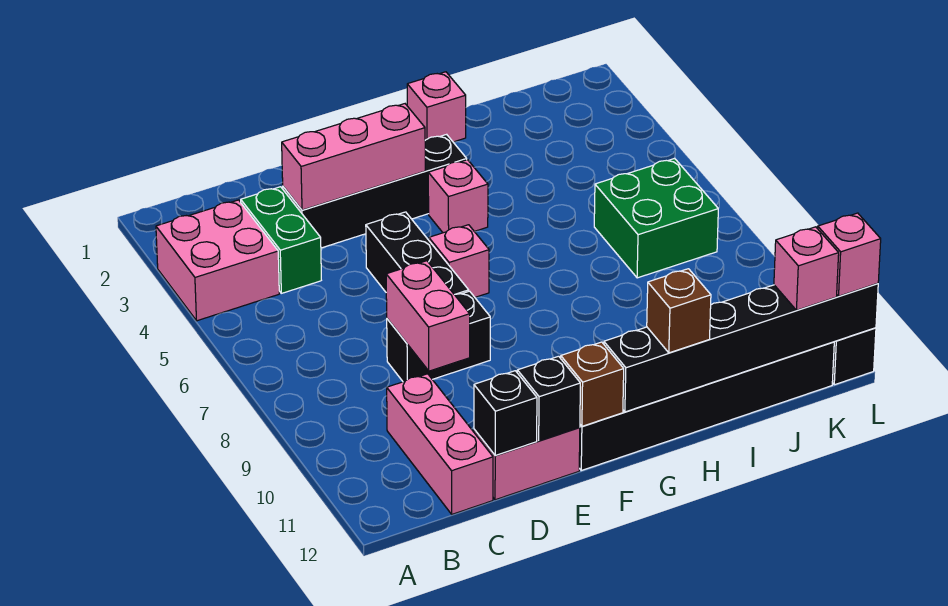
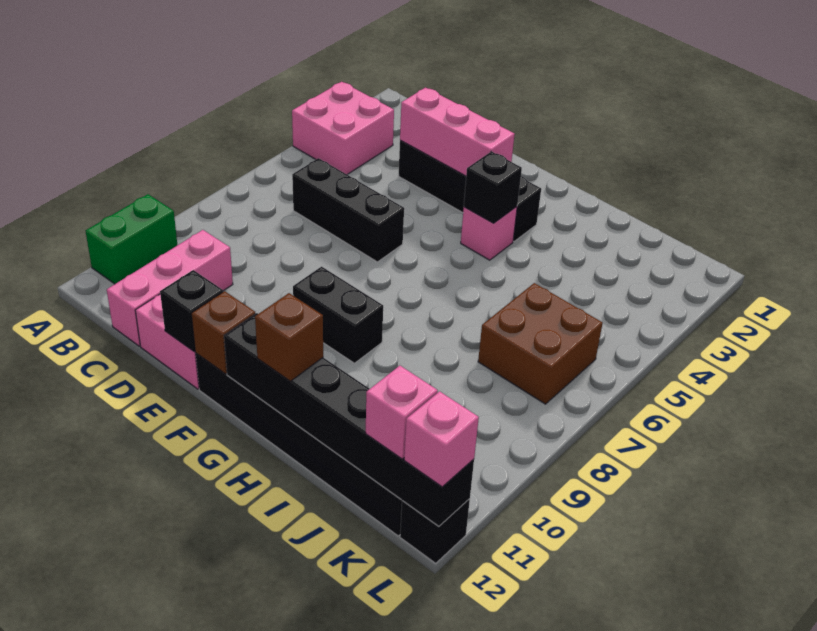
green brick C3:C4 level 1 -> green brick A10:A11 level 1
black brick D8:E8 level 1 -> black brick F9:G9 level 1
pink brick D8:D9 level 2 -> none
black brick D12 level 2 -> black brick G4 level 2
black brick E5:E7 level 1 -> black brick C6:E6 level 1
pink brick F6 level 1 -> none
pink brick H1 level 1 -> none
green brick J6:K7 level 1 -> brown brick J6:K7 level 1

